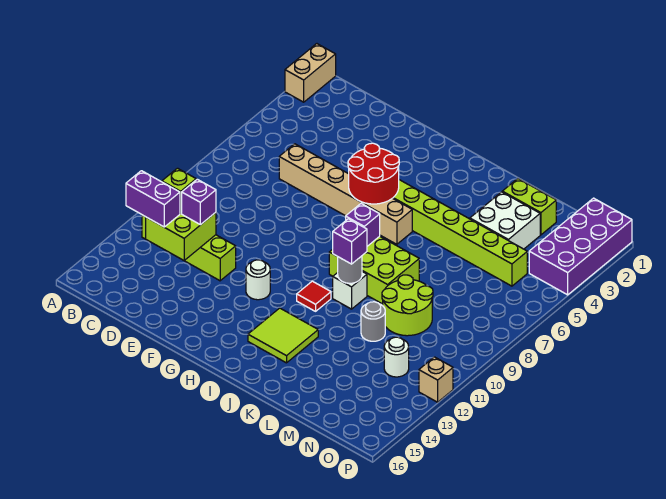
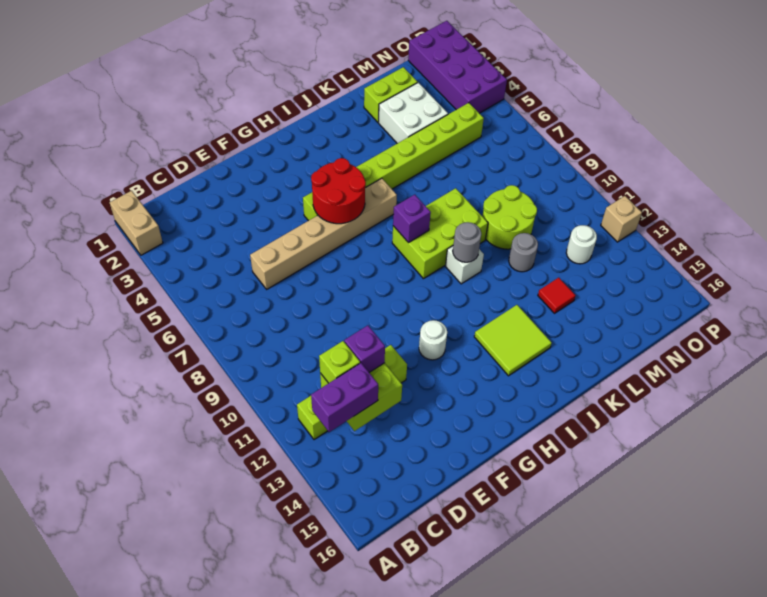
red tile I11 level 1 -> red tile L13 level 1
purple brick J10 level 3 -> none

